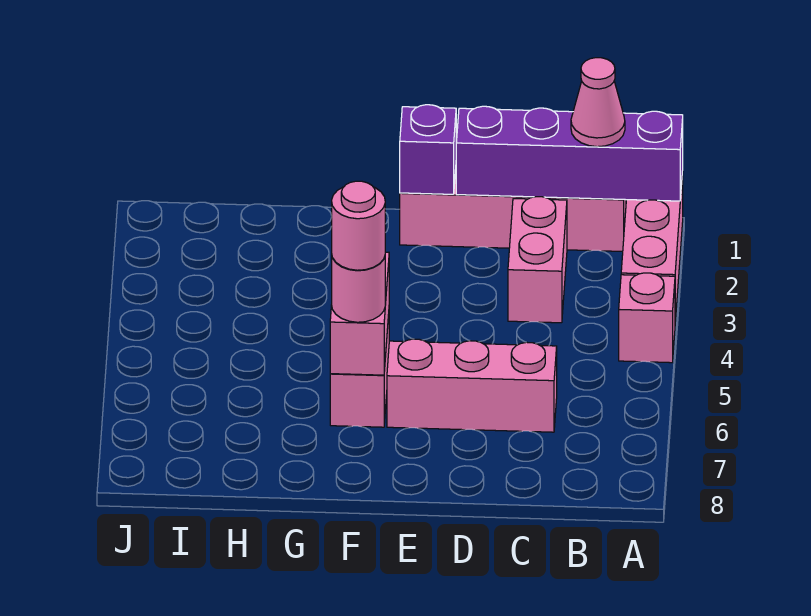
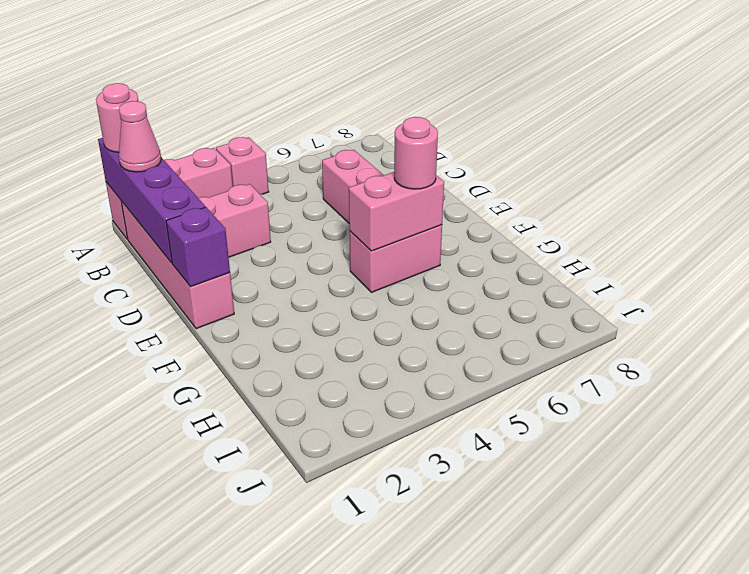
pink round brick F6 level 4 -> pink round brick A1 level 3

